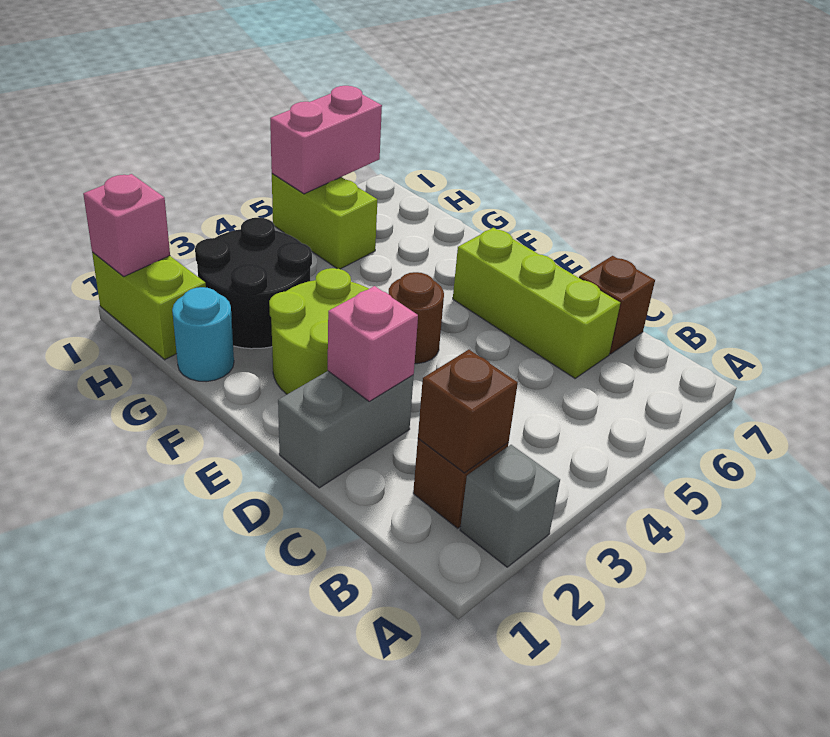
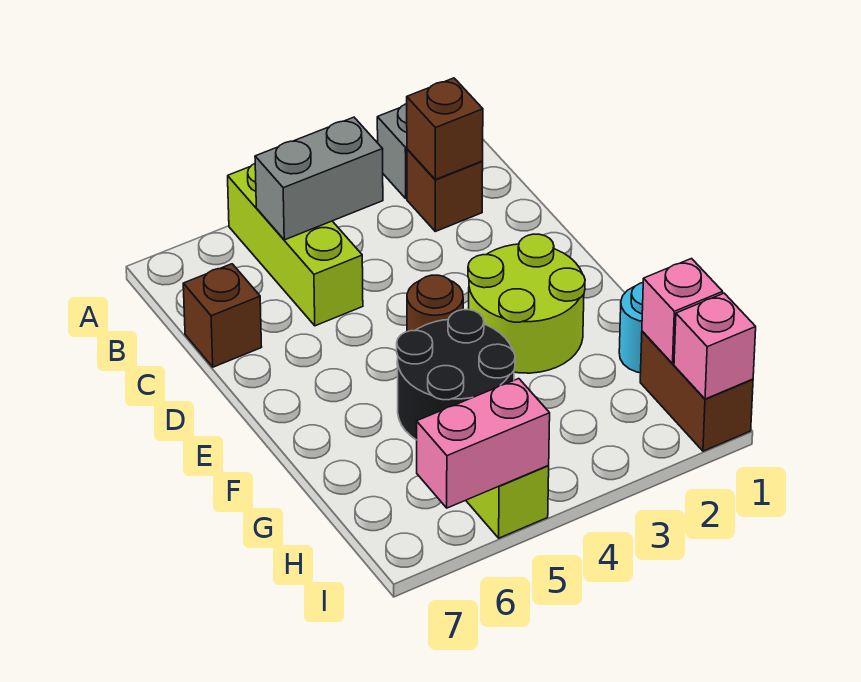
lime brick C6:E6 level 1 -> lime brick A5:C5 level 1
grey brick D1:D2 level 1 -> grey brick B4:B5 level 2
pink brick D2 level 2 -> pink brick H1 level 2
black round brick G2:H3 level 1 -> black round brick F4:G5 level 1
lime brick H1:I1 level 1 -> brown brick H1:I1 level 1

